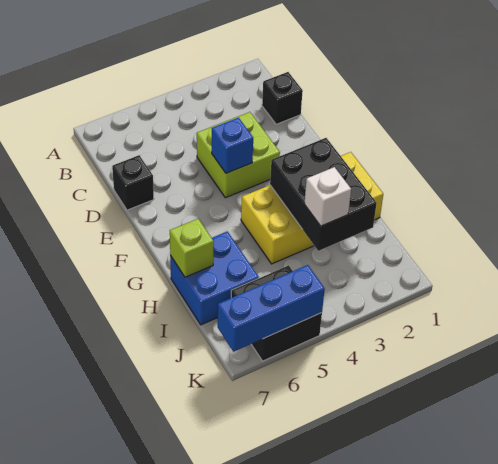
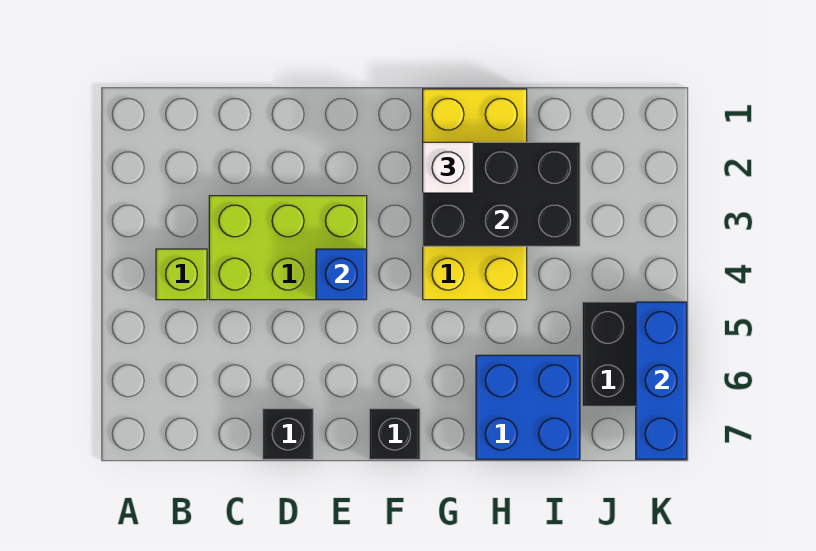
black brick C1 level 1 -> black brick F7 level 1
lime brick D3:E4 level 1 -> lime brick C3:E4 level 1
lime brick H7 level 2 -> lime brick B4 level 1
white brick I3 level 3 -> white brick G2 level 3

